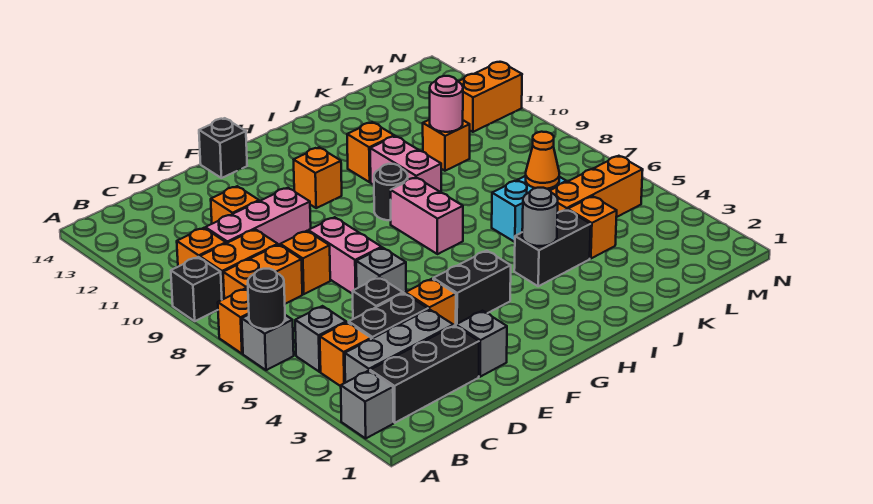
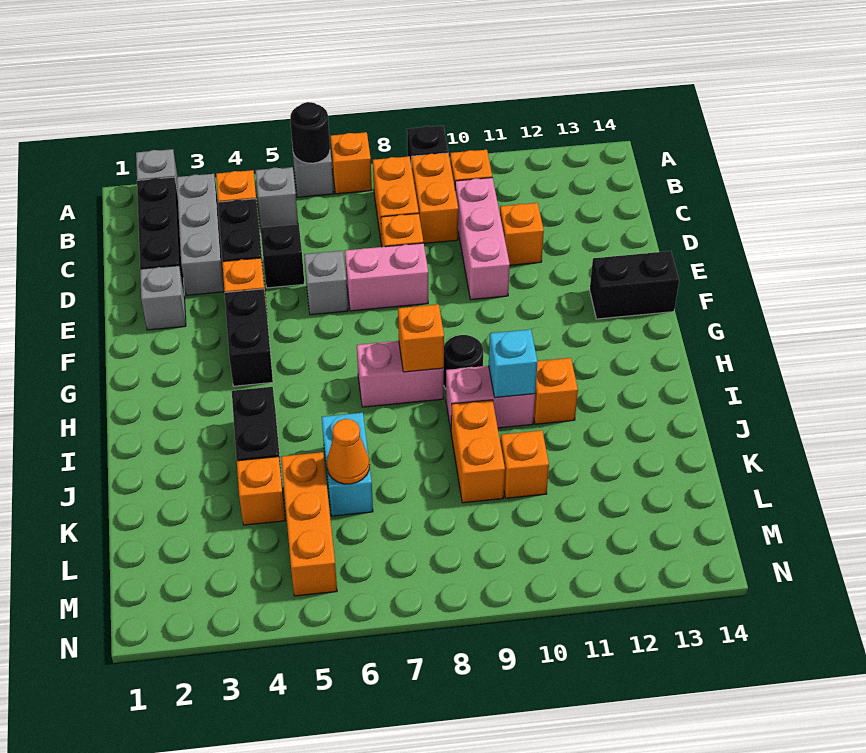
black brick F14 level 1 -> black brick F13:F14 level 1
orange brick G11 level 1 -> orange brick H8 level 2
grey round brick I4 level 2 -> none
none -> cyan brick I10 level 2
pink round brick K10 level 2 -> none
orange brick M11:N11 level 1 -> orange brick J9:K9 level 1

